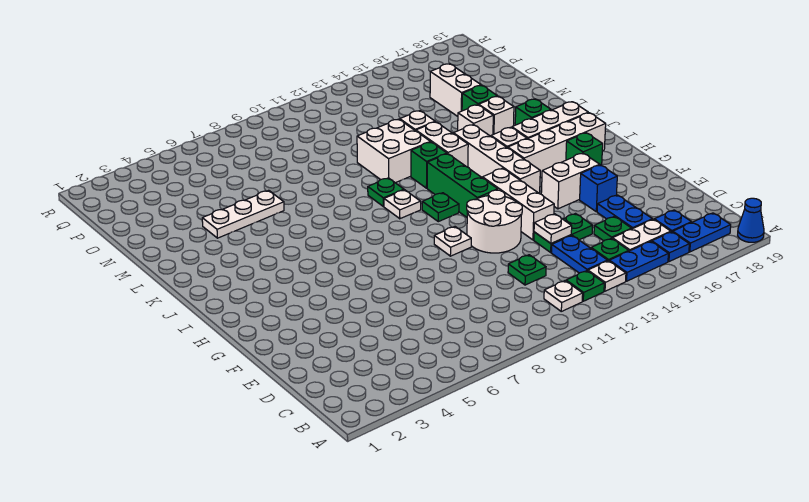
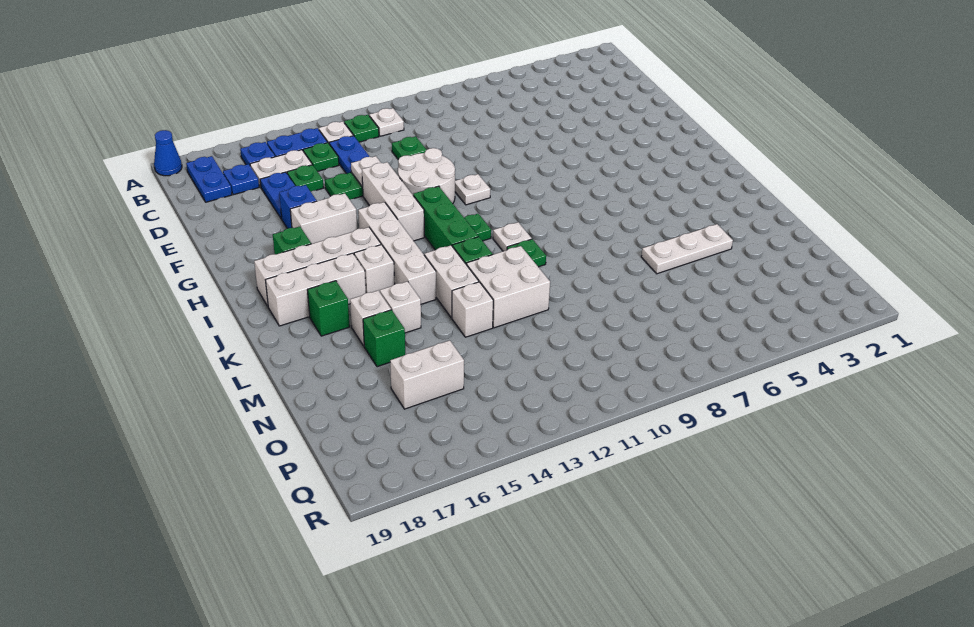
blue plate B17:B18 level 1 -> blue plate B18:C18 level 1
white brick N16:O16 level 1 -> white brick O15:O16 level 1

